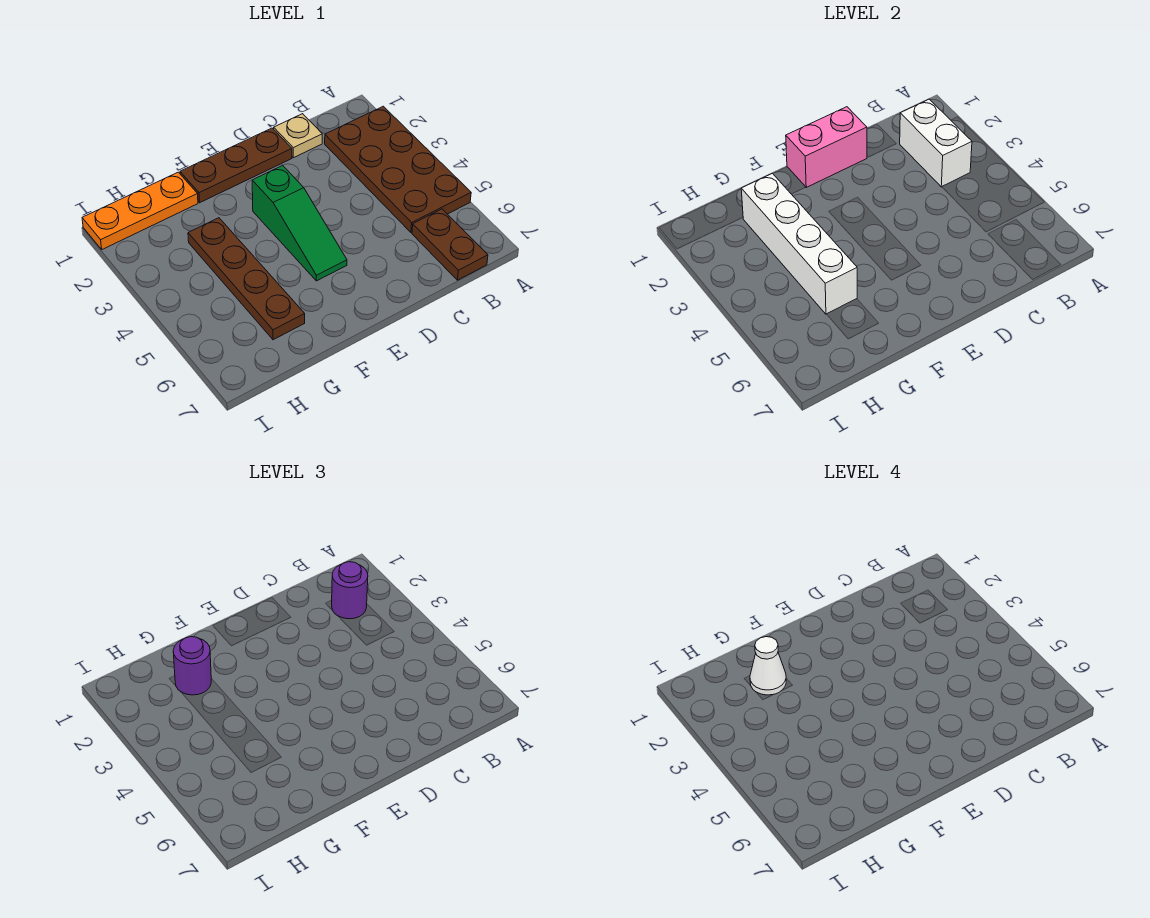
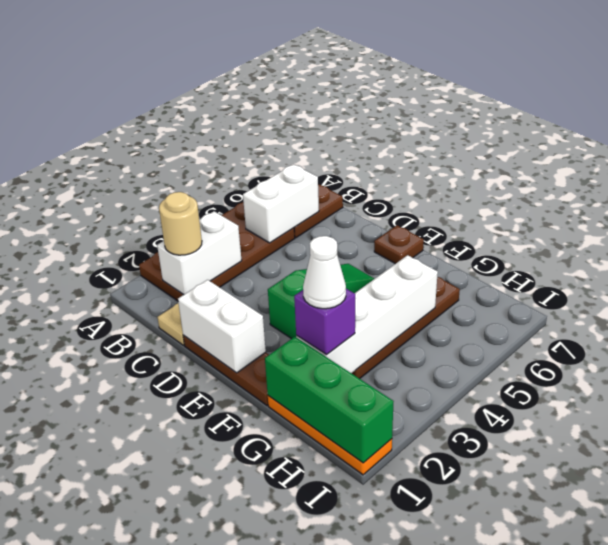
purple round brick B2 level 3 -> tan round brick B2 level 3
none -> white brick B5:B6 level 2
pink brick D1:E1 level 2 -> white brick D1:E1 level 2
none -> brown plate E7 level 1
none -> green brick G1:I1 level 2
purple round brick G2 level 3 -> purple brick G2 level 3

